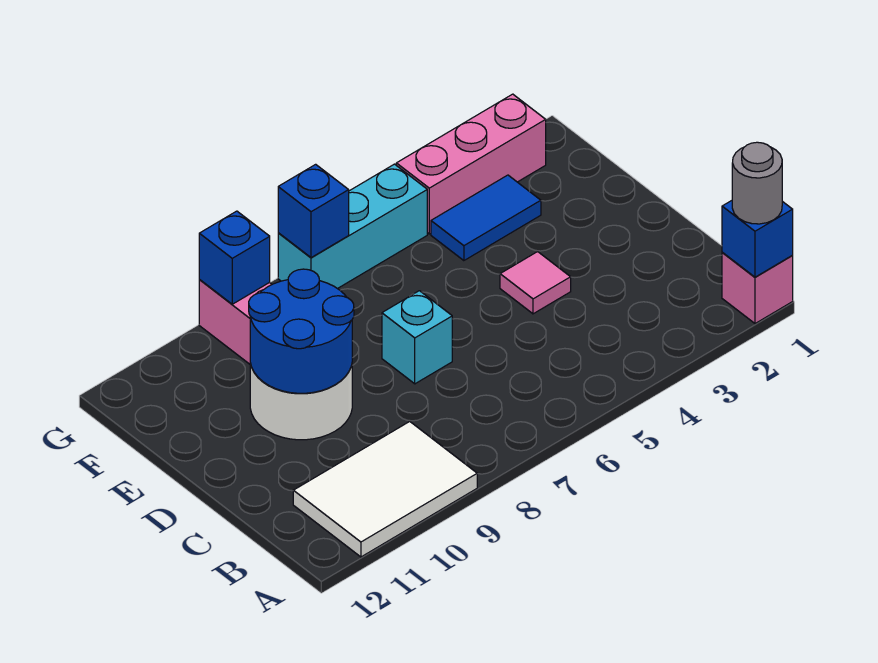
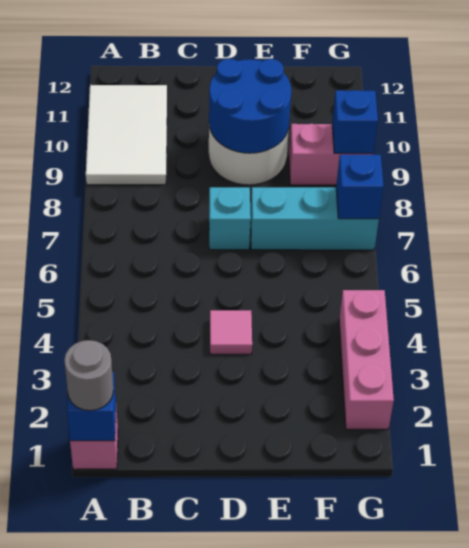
blue tile F3:F4 level 1 -> none
cyan brick G5:G7 level 1 -> cyan brick E7:G7 level 1

